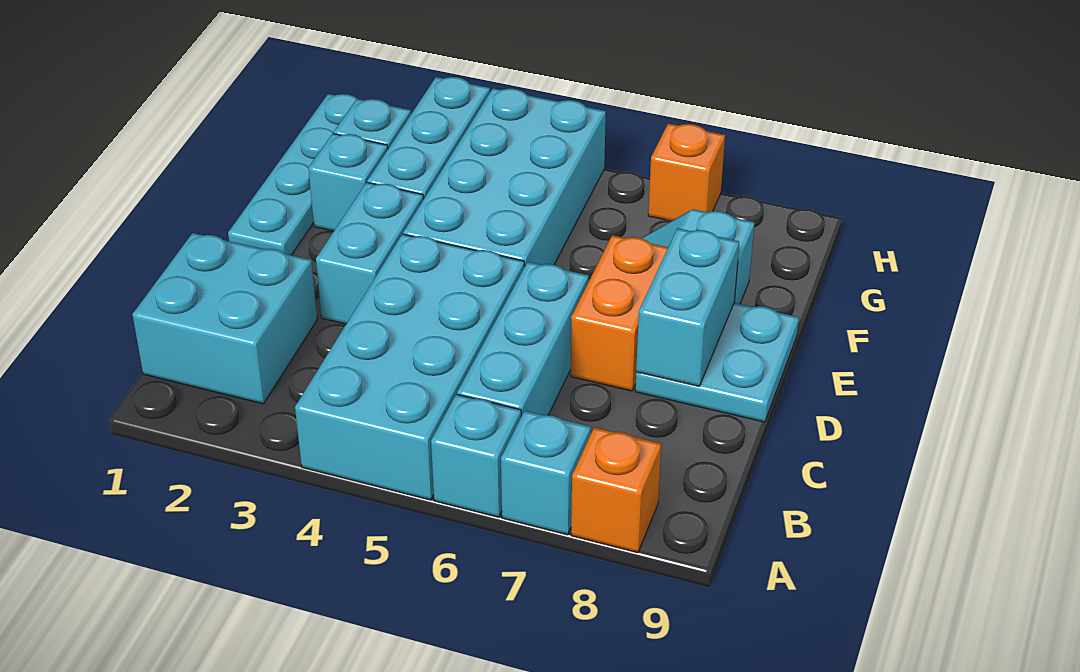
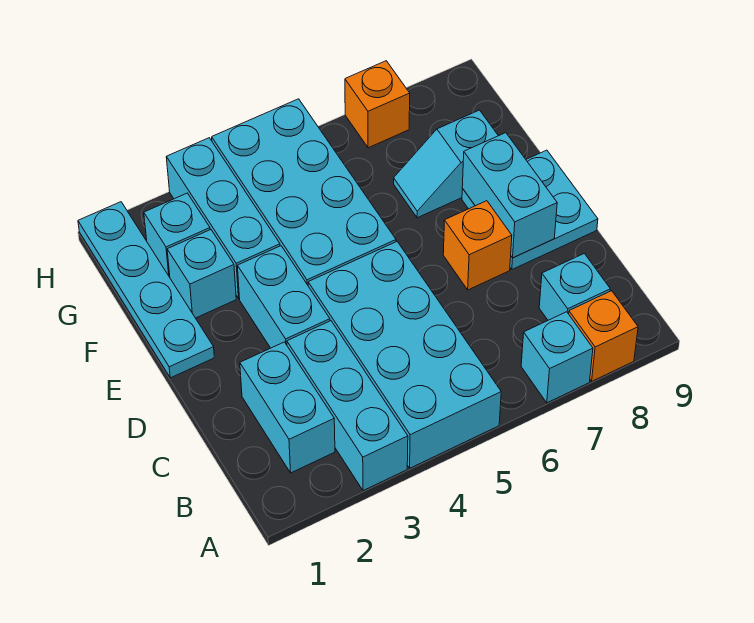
cyan brick A6 level 1 -> cyan brick B8 level 1
cyan brick B1:C2 level 1 -> cyan brick B2:C2 level 1
cyan brick B6:D6 level 1 -> cyan brick A3:C3 level 1
orange brick D7:E7 level 1 -> orange brick D7 level 1

